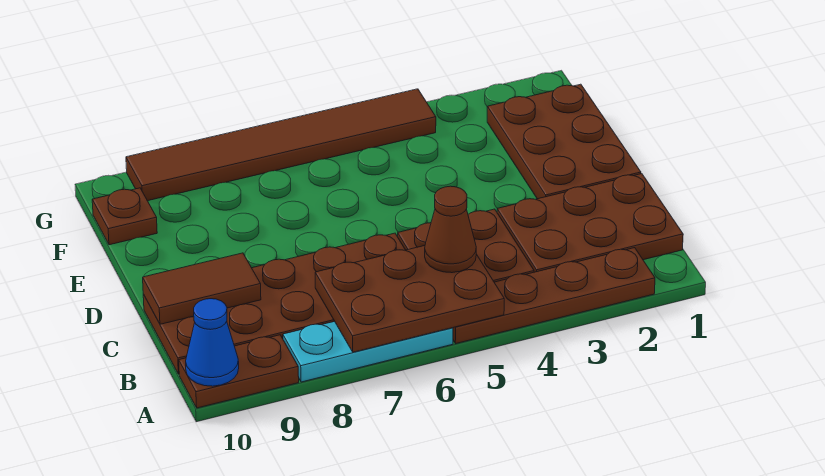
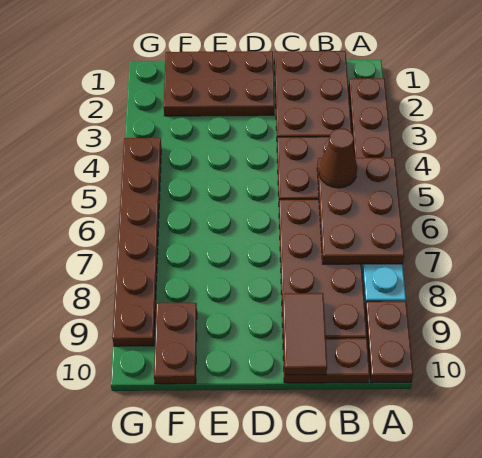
blue cone A10 level 2 -> none
brown plate F10 level 1 -> brown plate F9:F10 level 1
brown tile G4:G9 level 1 -> brown plate G4:G9 level 1

